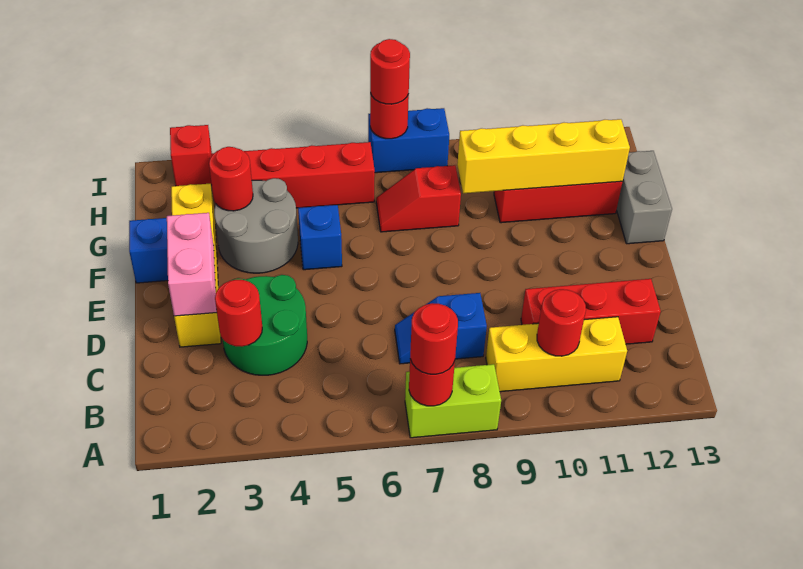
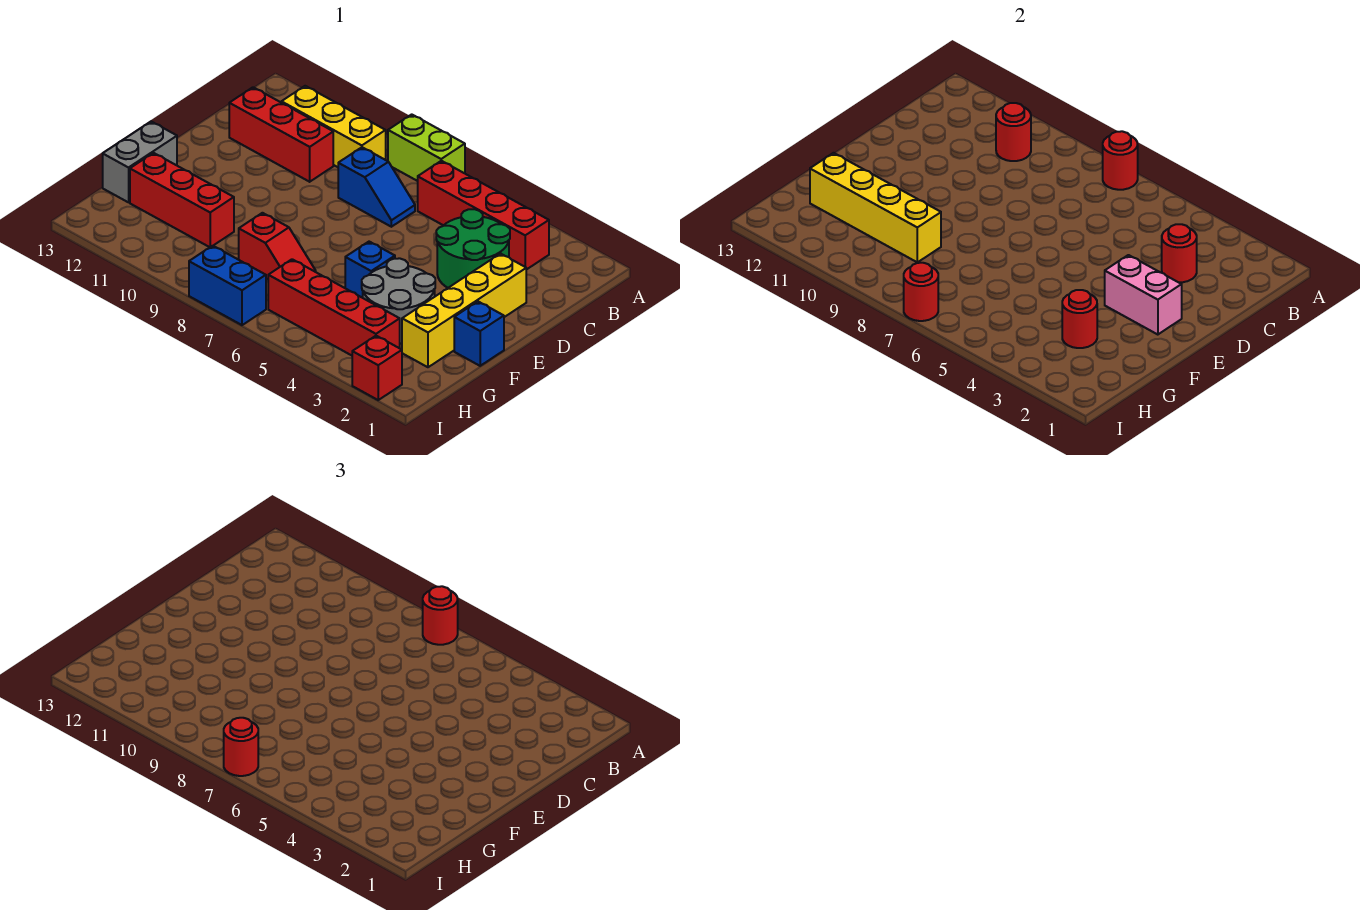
none -> red brick B3:B6 level 1
pink brick D2:E2 level 2 -> pink brick E2:E3 level 2

